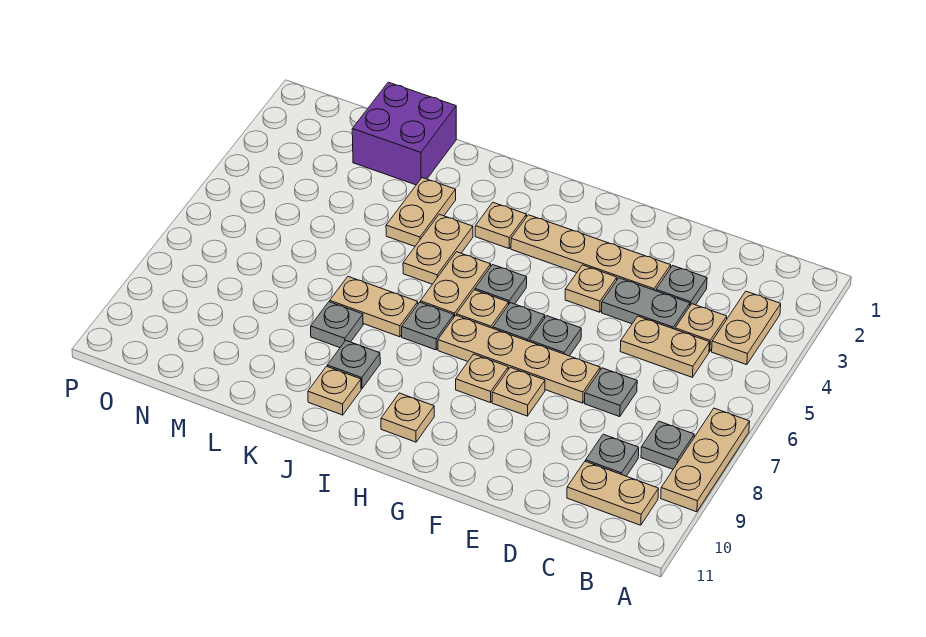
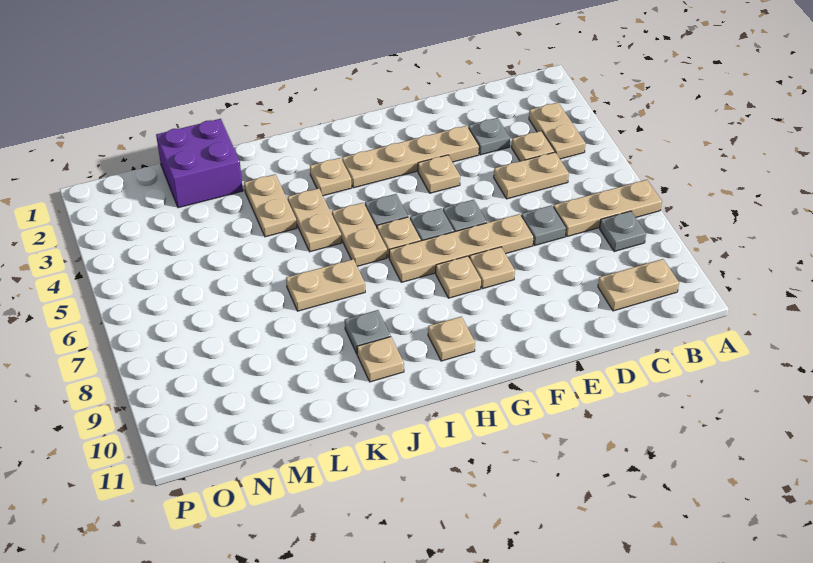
tan plate A7:A9 level 1 -> tan plate A7:C7 level 1
grey plate C9 level 1 -> none
grey plate D4:E4 level 1 -> none
grey plate I7 level 1 -> none
grey plate K8 level 1 -> none

